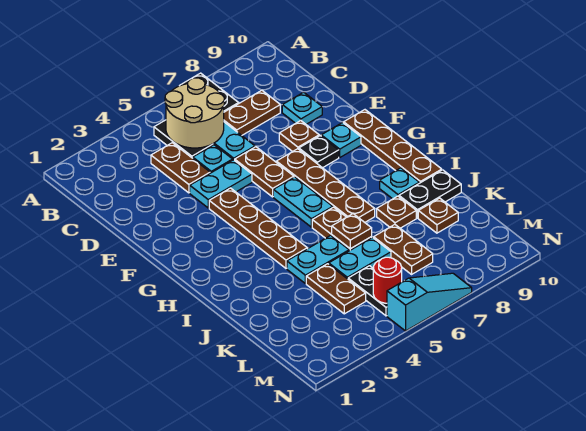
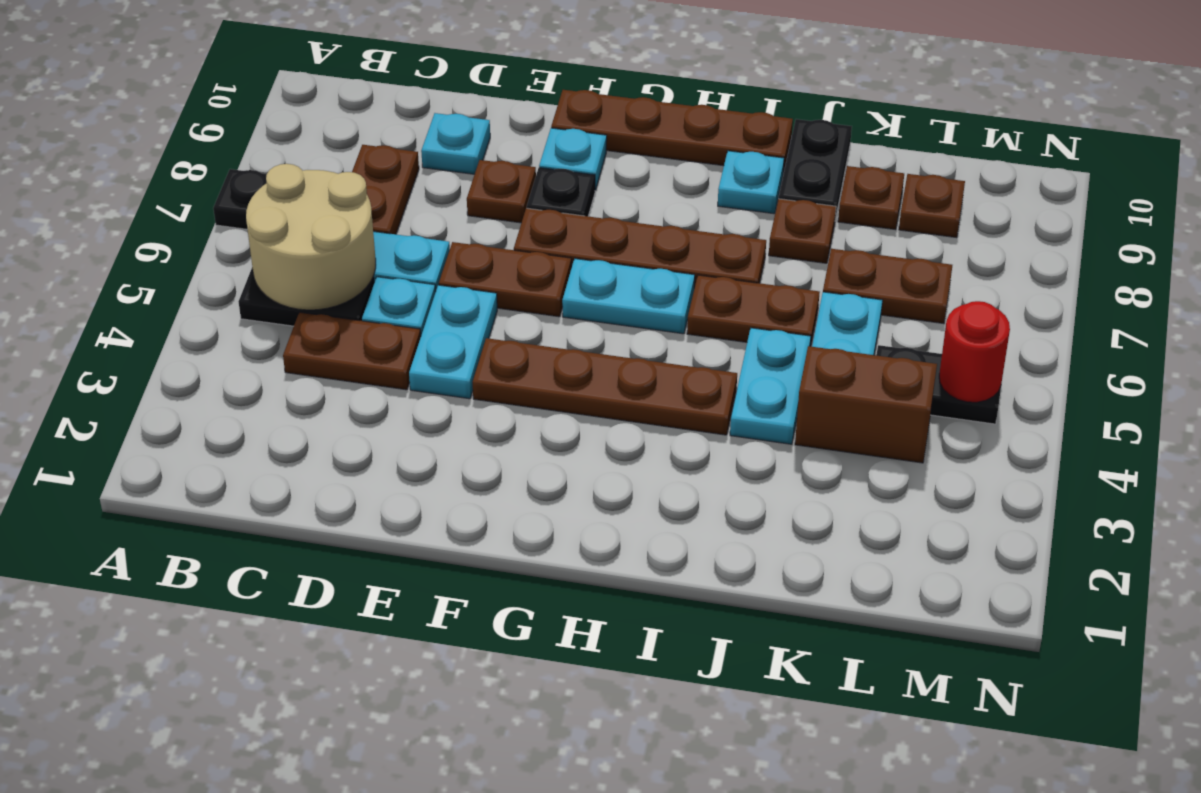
brown plate J6 level 2 -> brown plate L9 level 1
brown plate K4:L4 level 1 -> brown brick K4:L4 level 1
cyan slope N5:N7 level 1 top 5 -> none

